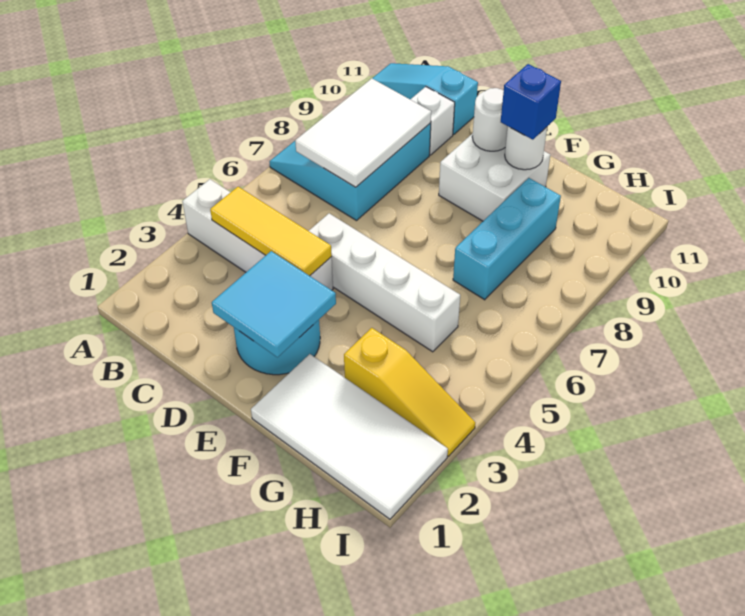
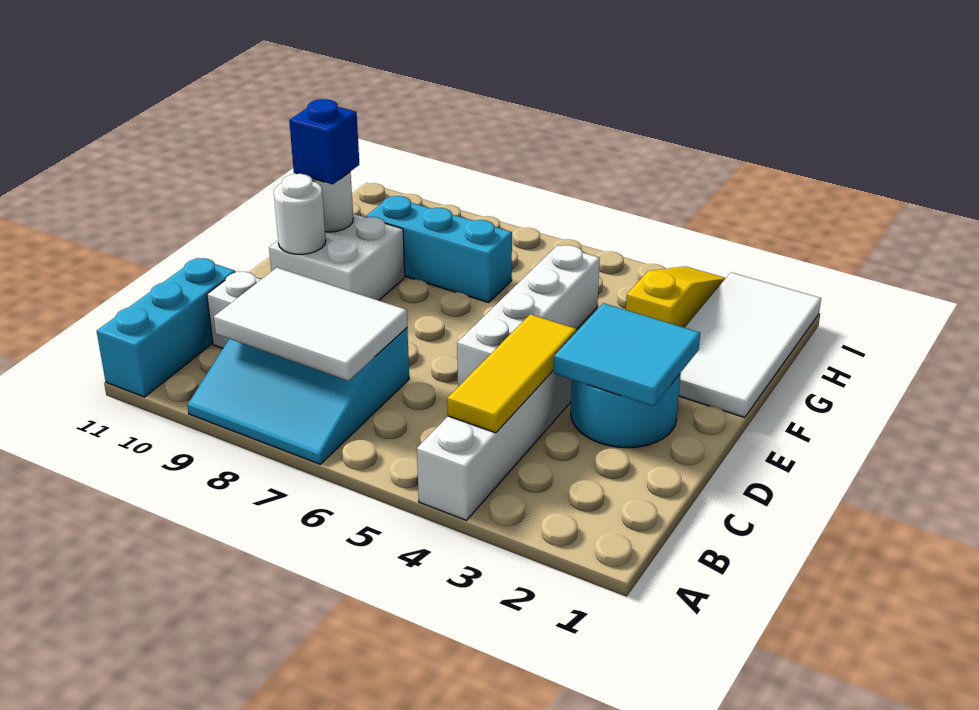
cyan slope A11:C11 level 1 top C -> cyan brick A11:C11 level 1

